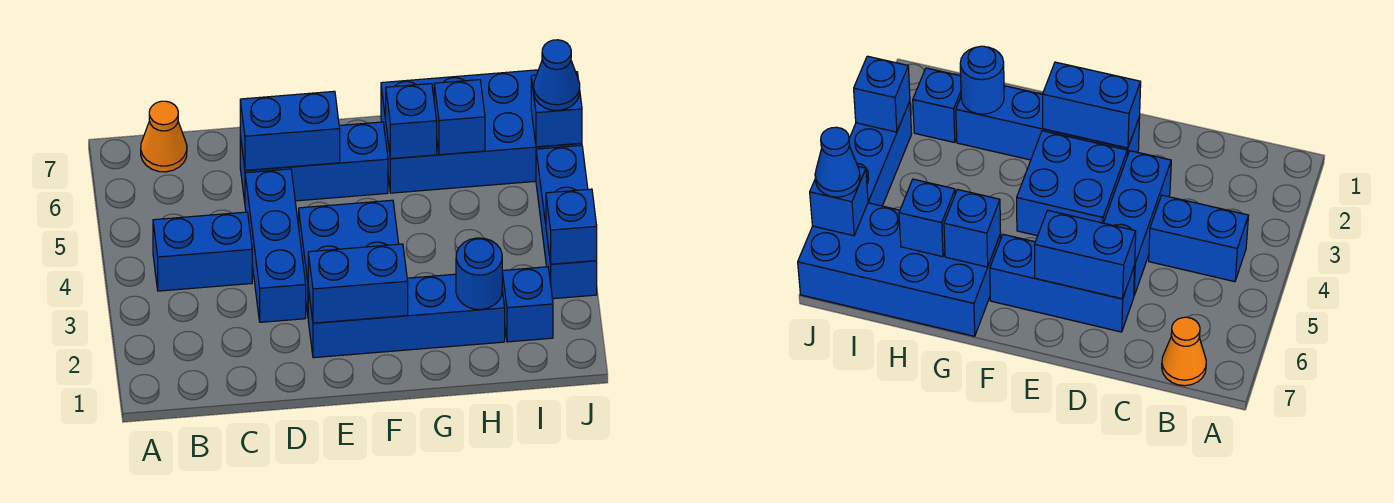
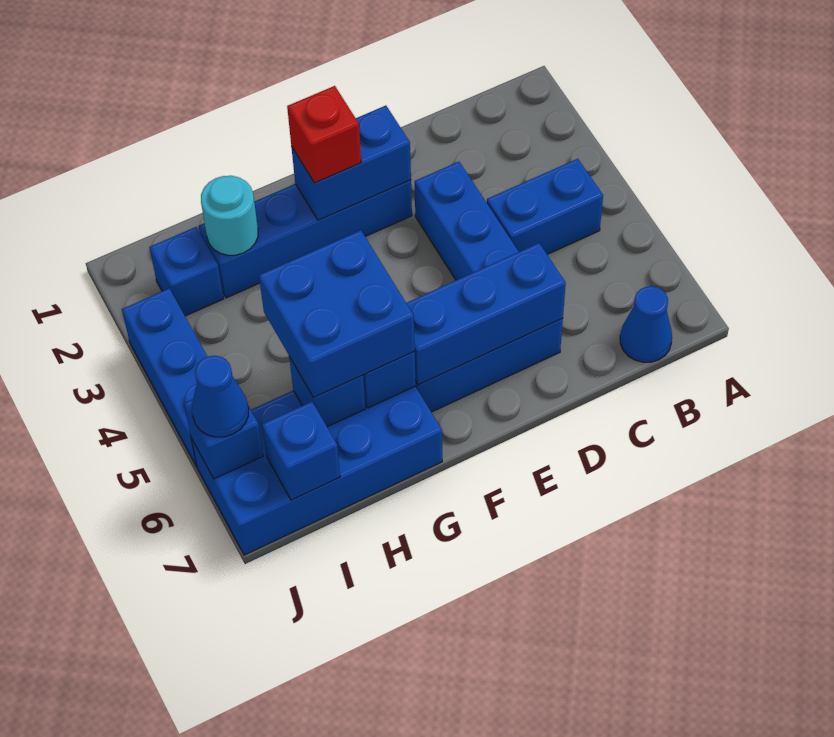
orange cone B7 level 1 -> blue cone B7 level 1
blue brick D6:E6 level 2 -> blue brick D6:F6 level 2
blue brick E3:F4 level 1 -> blue brick G5:H6 level 3
none -> red brick F2 level 3
blue round brick H2 level 2 -> cyan round brick H2 level 2
blue brick J3 level 2 -> blue brick I7 level 2

